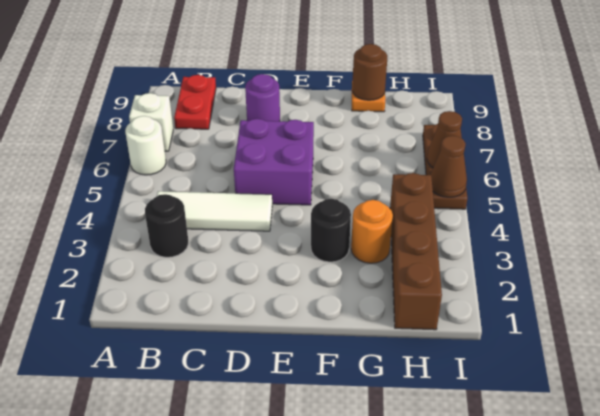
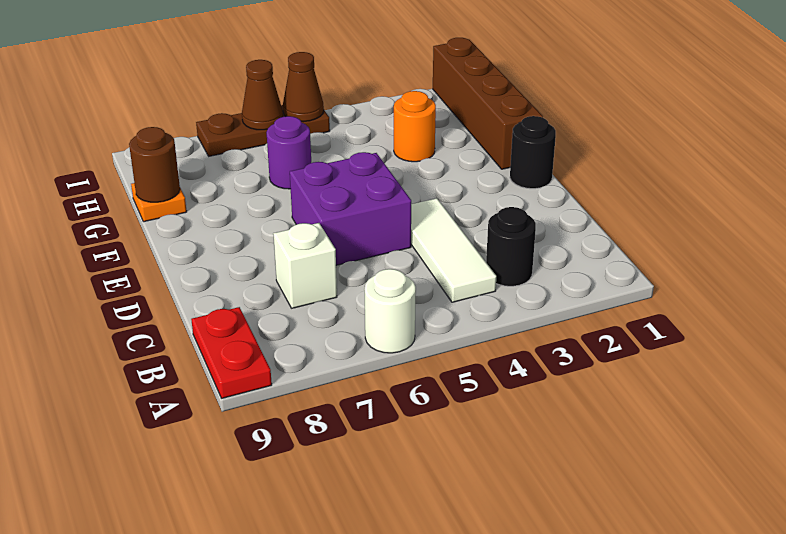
white brick A7 level 1 -> white brick C7 level 1
red plate B8:B9 level 1 -> red plate A9:B9 level 1
purple round brick D8 level 1 -> purple round brick G6 level 1
black round brick F3 level 1 -> black round brick E1 level 1
brown brick H1:H4 level 1 -> brown brick F1:I1 level 1

